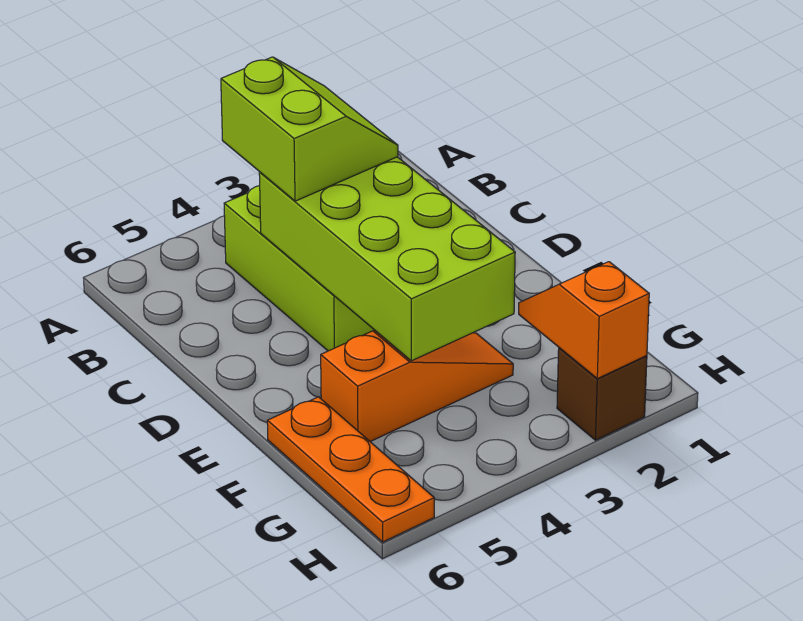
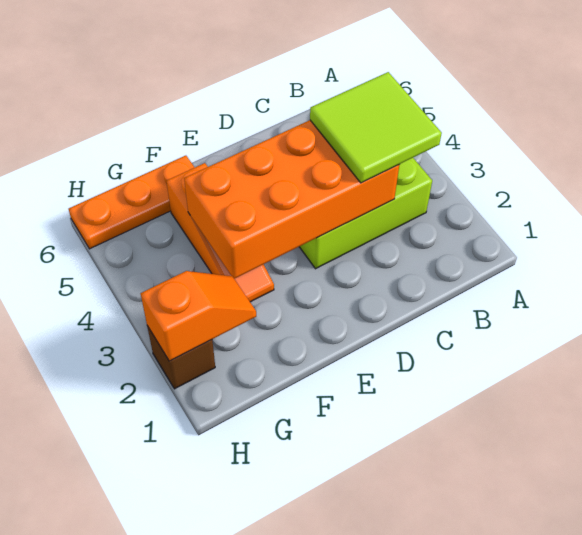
lime slope B3:C4 level 3 top 4 -> lime tile B3:C4 level 3
lime brick C3:F4 level 2 -> orange brick C3:F4 level 2

